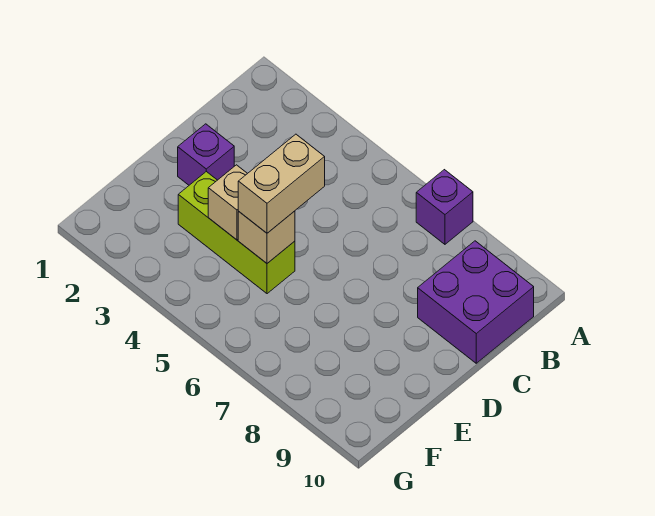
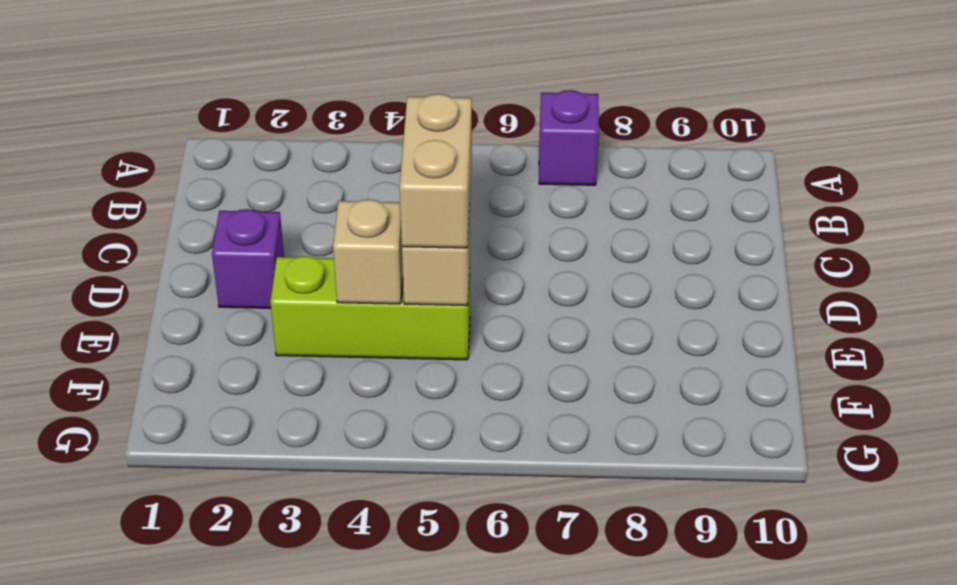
purple brick B9:C10 level 1 -> none

